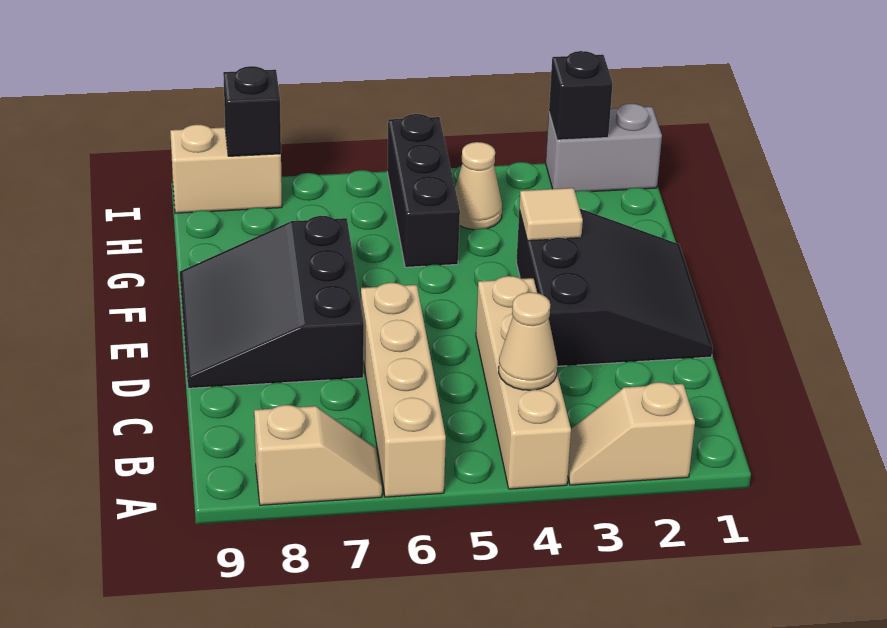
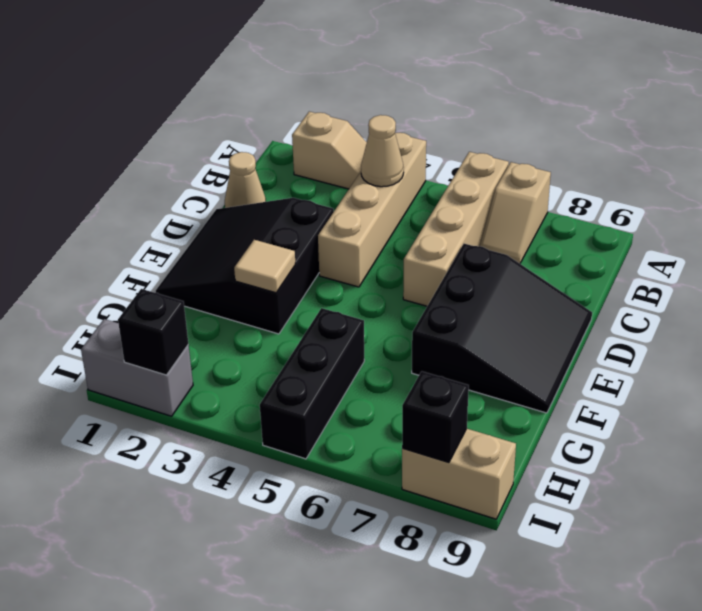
tan slope A7:A8 level 1 top 8 -> tan slope A7:B7 level 1 top A
tan cone H4 level 1 -> tan cone C1 level 1

